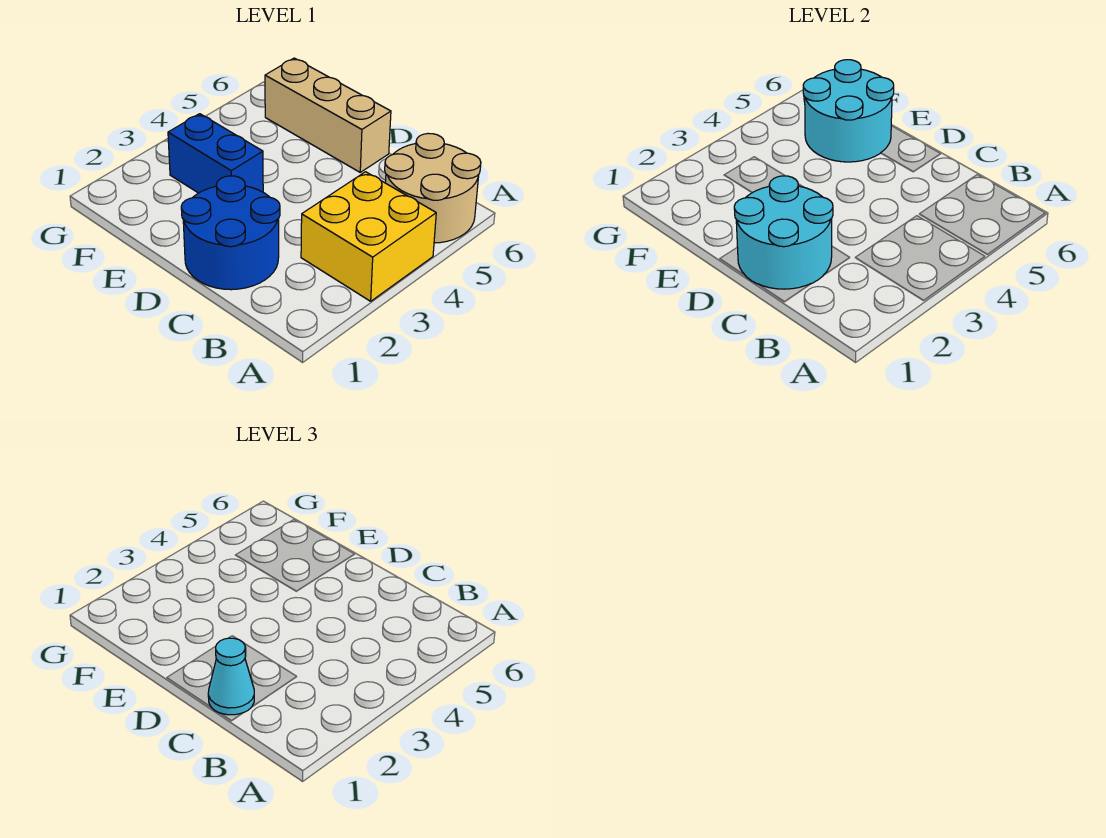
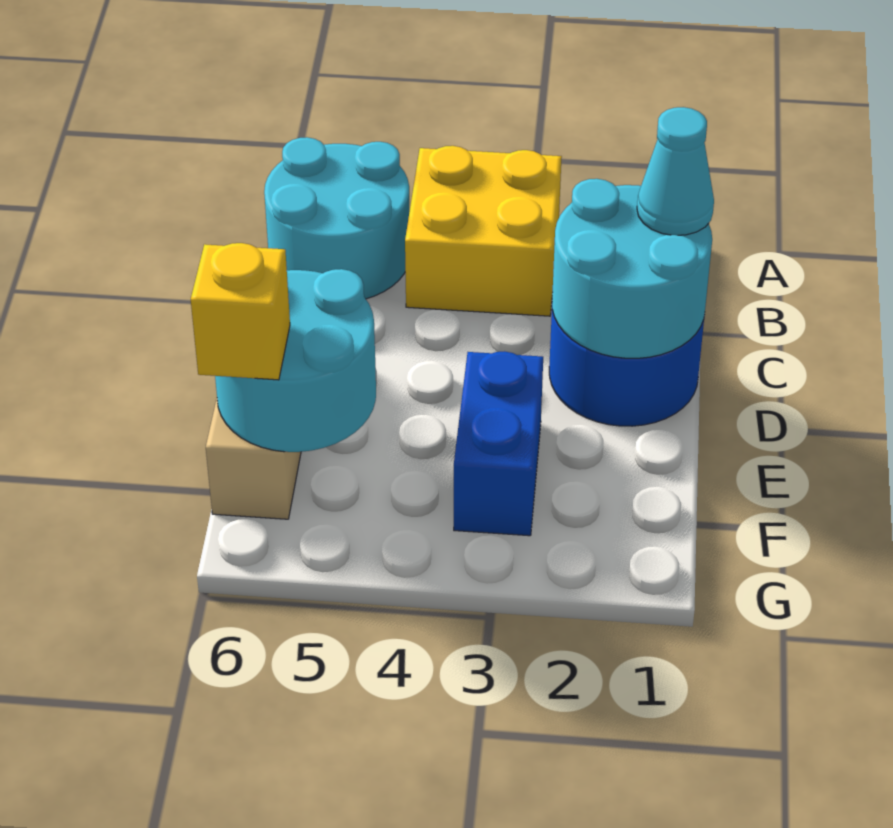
tan round brick A5:B6 level 1 -> cyan round brick A5:B6 level 1
none -> yellow brick F6 level 3

